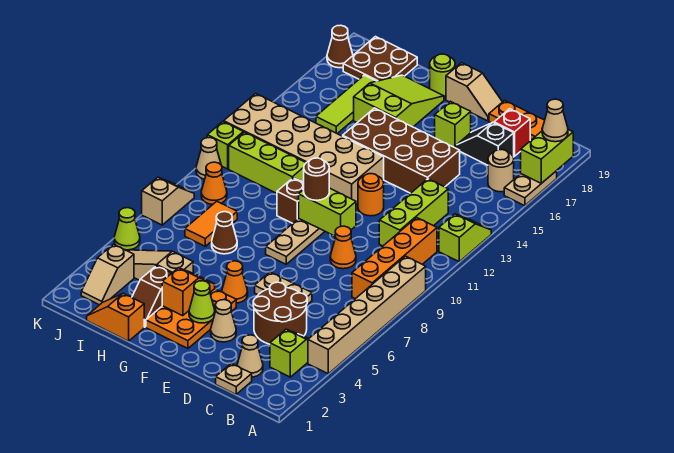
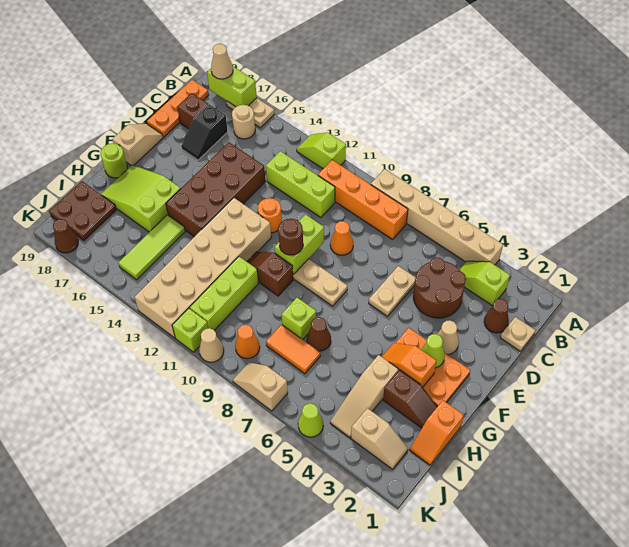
tan cone C2 level 1 -> brown cone C2 level 1
red brick C18 level 1 -> brown brick C18 level 1
lime brick E17 level 1 -> lime brick H8 level 1
orange cone F5 level 1 -> none
lime tile I15:I17 level 1 -> lime tile H15:J15 level 1

